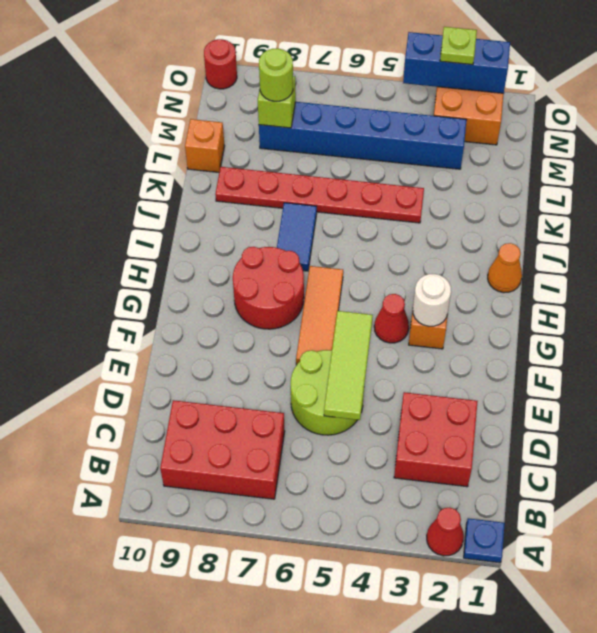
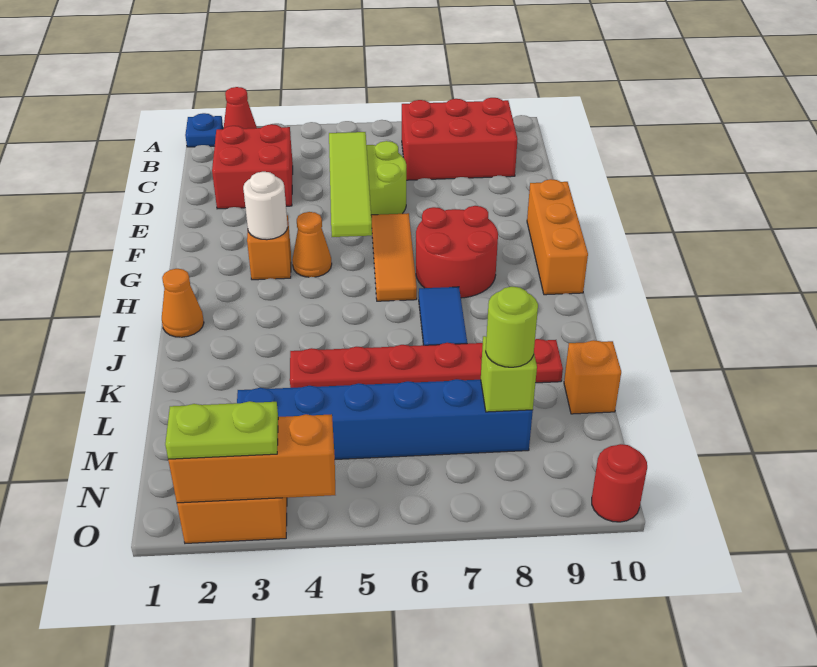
lime tile D5:F5 level 2 -> lime tile D5:G5 level 2
none -> orange brick F10:H10 level 1
red cone G4 level 1 -> orange cone G4 level 1
blue brick O2:O4 level 2 -> orange brick O2:O4 level 2
lime plate O3 level 3 -> lime plate O2:O3 level 3

